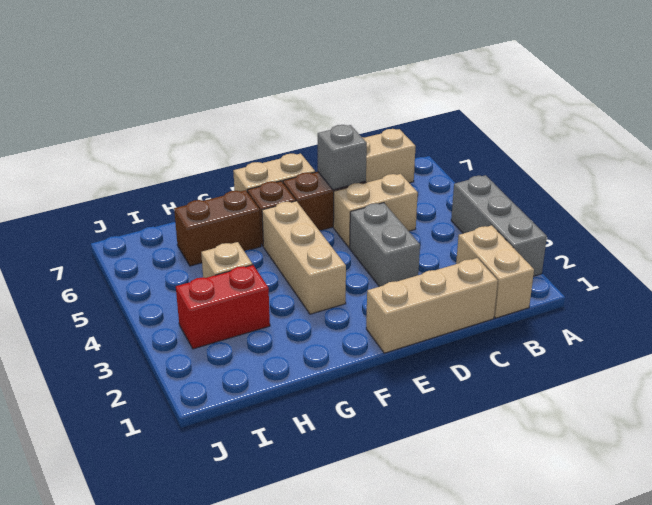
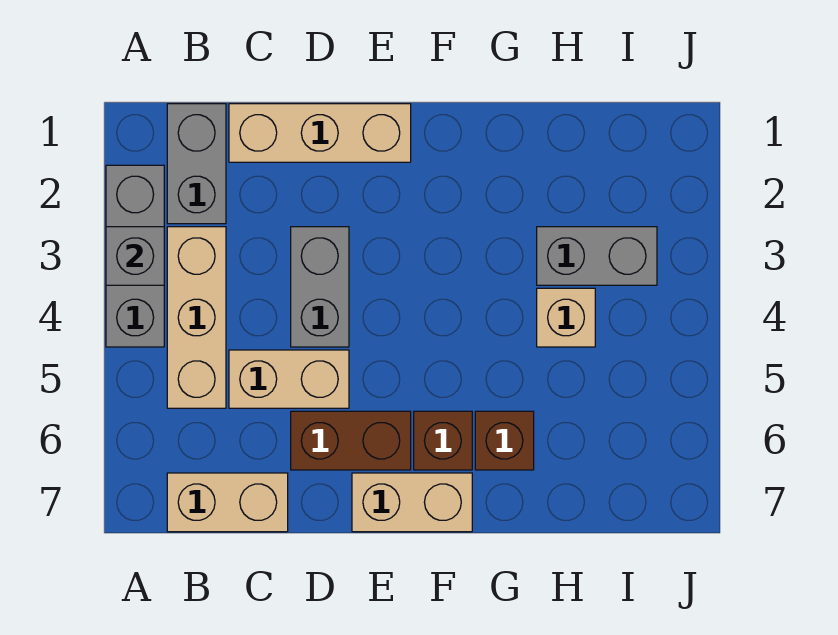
tan brick B1:B2 level 1 -> grey brick B1:B2 level 1
grey brick D6 level 2 -> grey brick A3 level 2
tan brick F3:F5 level 1 -> tan brick B3:B5 level 1
brown brick G6:H6 level 1 -> brown brick G6 level 1
red brick H3:I3 level 1 -> grey brick H3:I3 level 1

